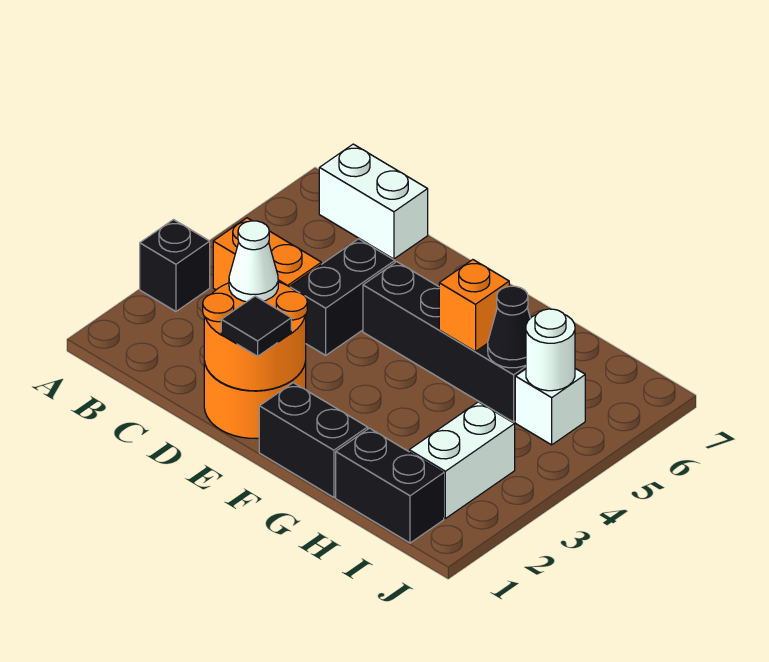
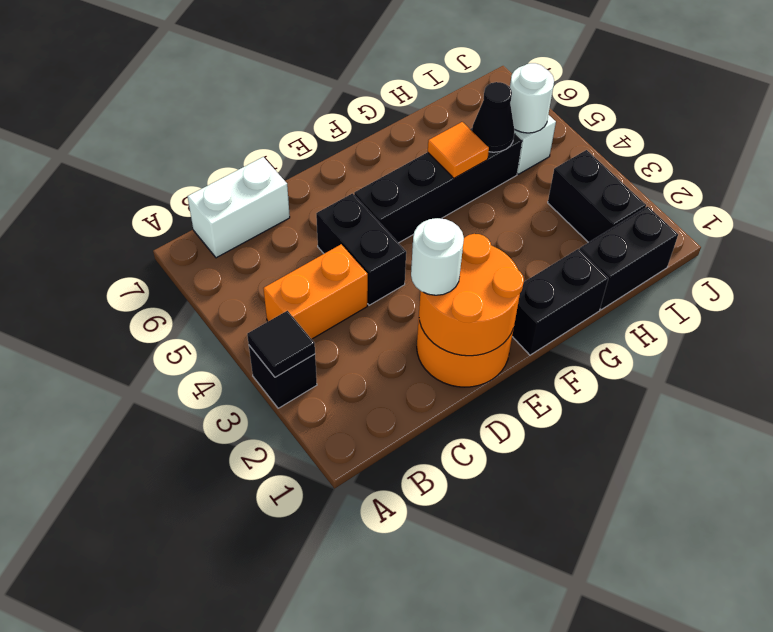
white cone D2 level 3 -> white round brick D2 level 3
black tile E1 level 3 -> black tile A3 level 2
orange brick G5 level 2 -> orange tile G5 level 2
white brick I2:I3 level 1 -> black brick I2:I3 level 1

